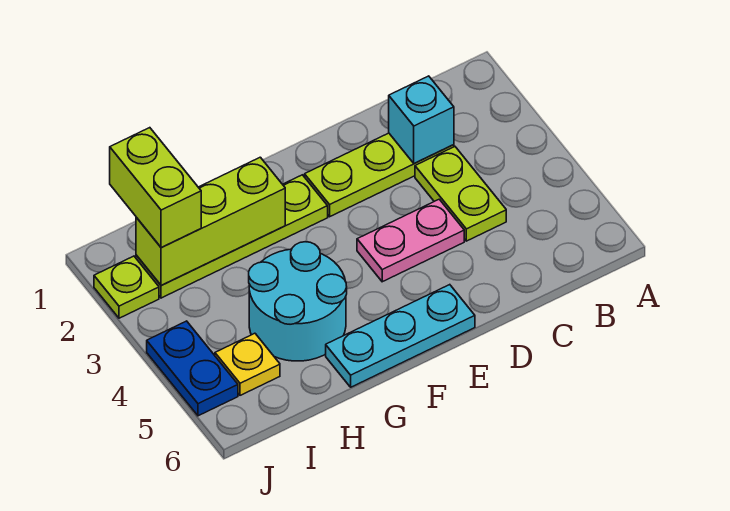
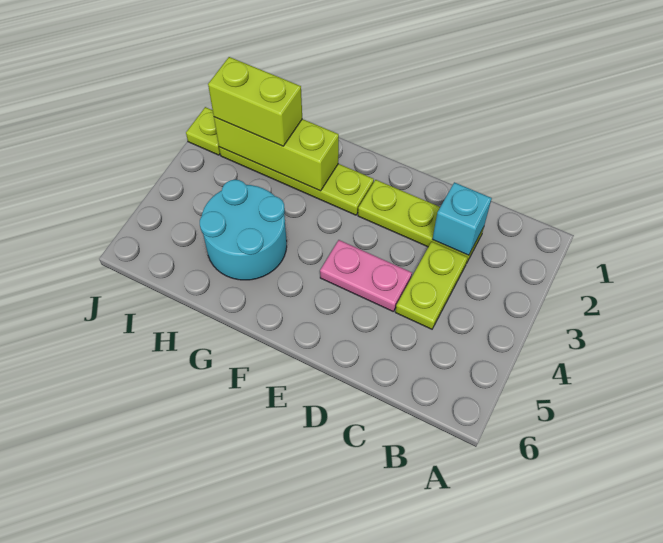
cyan plate E6:G6 level 1 -> none
lime brick I1:I2 level 3 -> lime brick H2:I2 level 3
yellow plate I5 level 1 -> none
blue plate J4:J5 level 1 -> none

